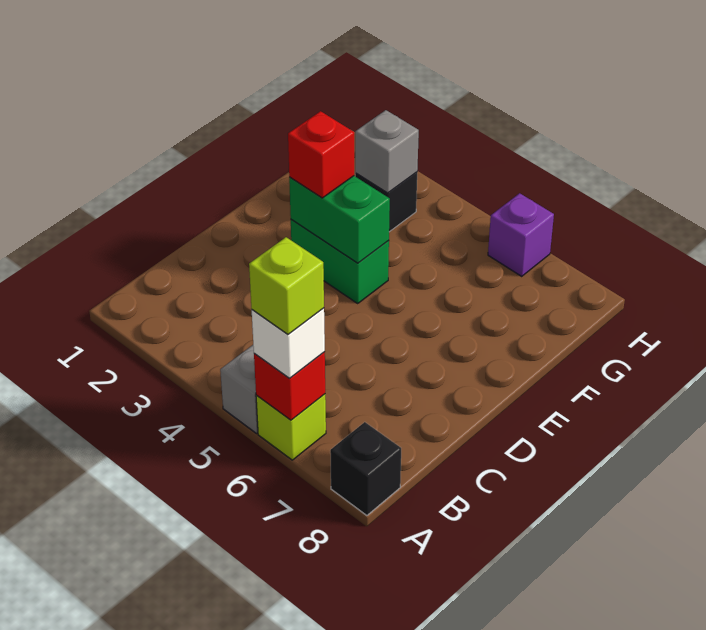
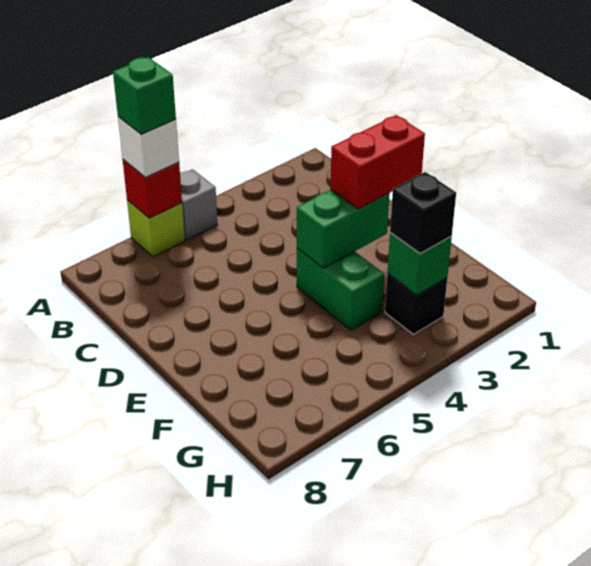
lime brick A6 level 4 -> green brick A6 level 4
black brick A8 level 1 -> black brick G3 level 3
green brick E3:E4 level 1 -> green brick E4:F4 level 1
red brick E3 level 3 -> red brick E2:E3 level 3
grey brick G3 level 2 -> green brick G3 level 2
purple brick H6 level 1 -> none

